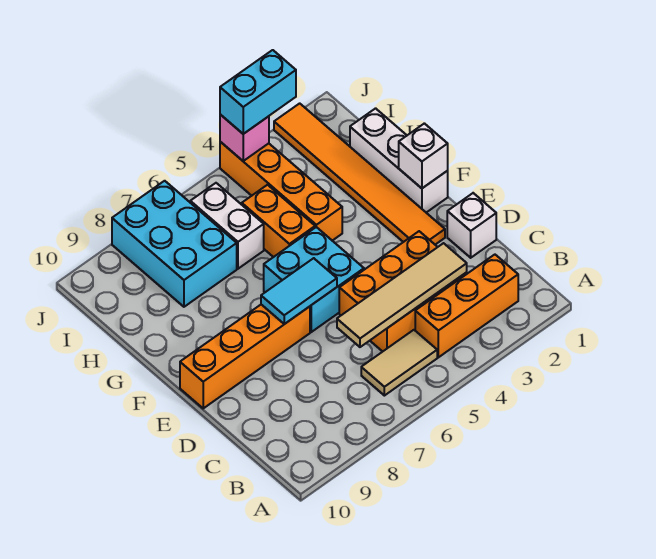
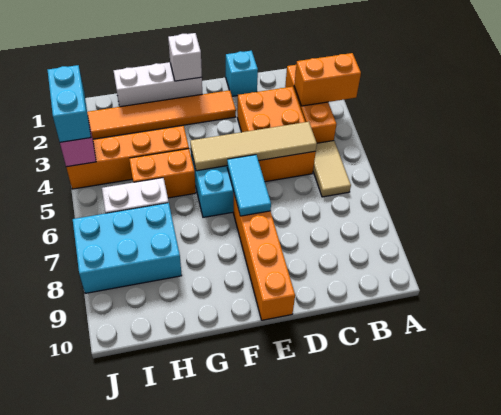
none -> orange brick A3:B3 level 2
tan tile C3:C6 level 2 -> tan tile C5:F5 level 2
white brick D1 level 1 -> cyan brick D1 level 1

